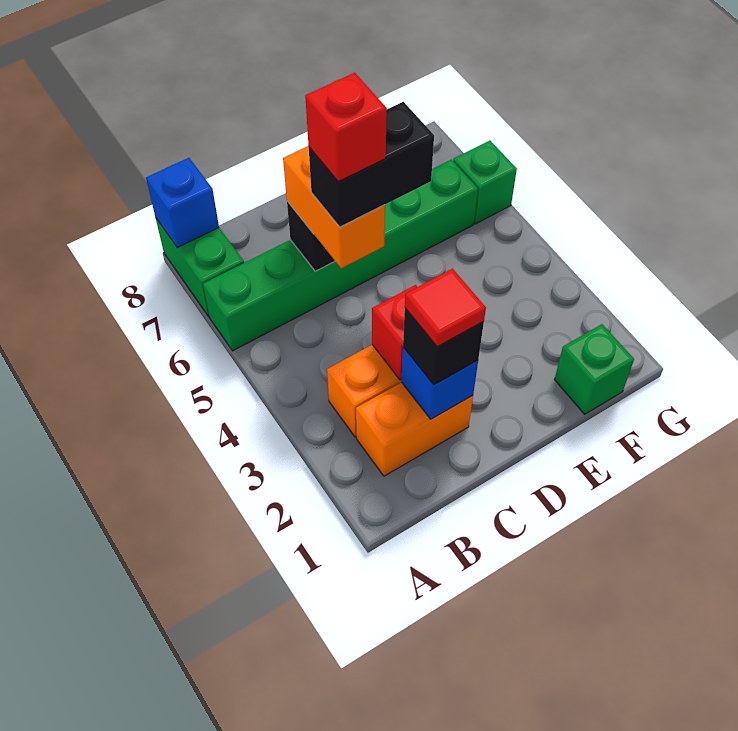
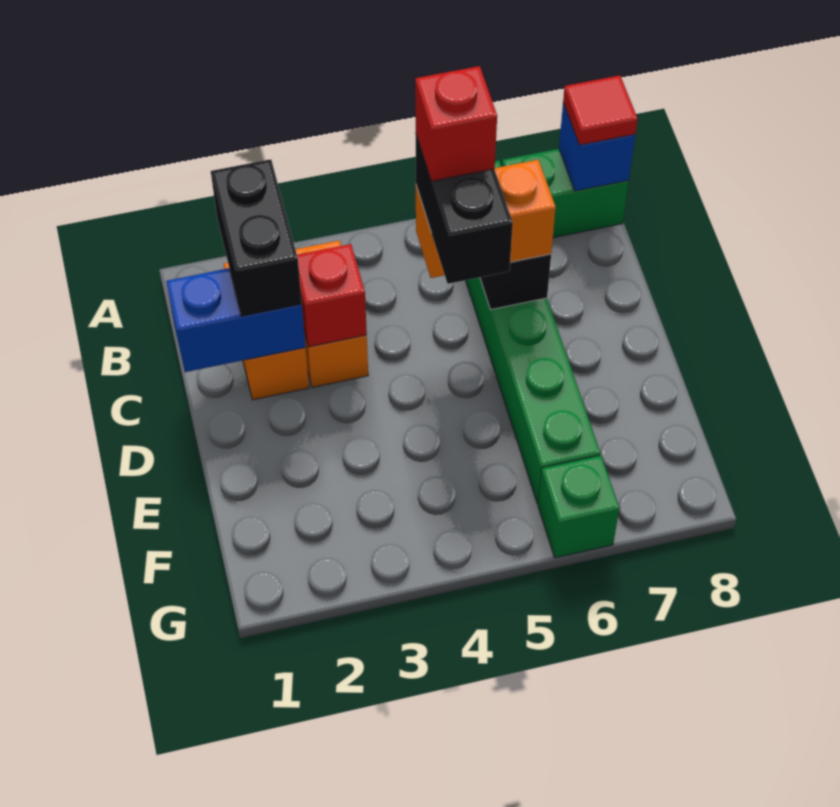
blue brick C2 level 2 -> blue brick C1:C2 level 2
black brick C2 level 3 -> black brick B2:C2 level 3
red tile C2 level 4 -> red tile A8 level 3
green brick F1 level 1 -> none

